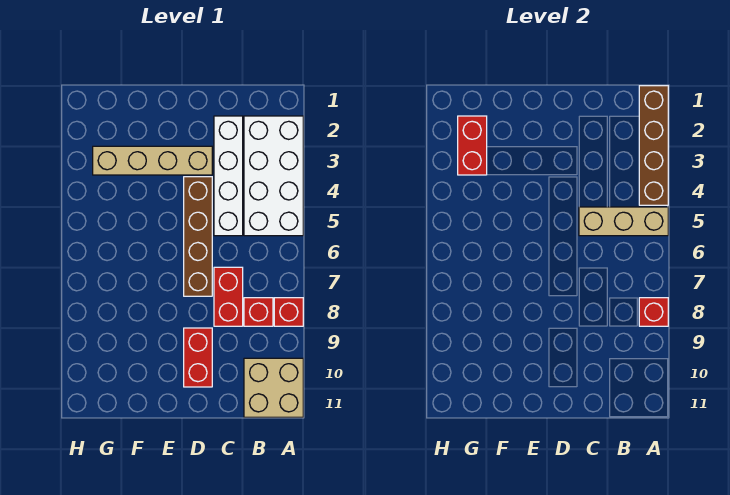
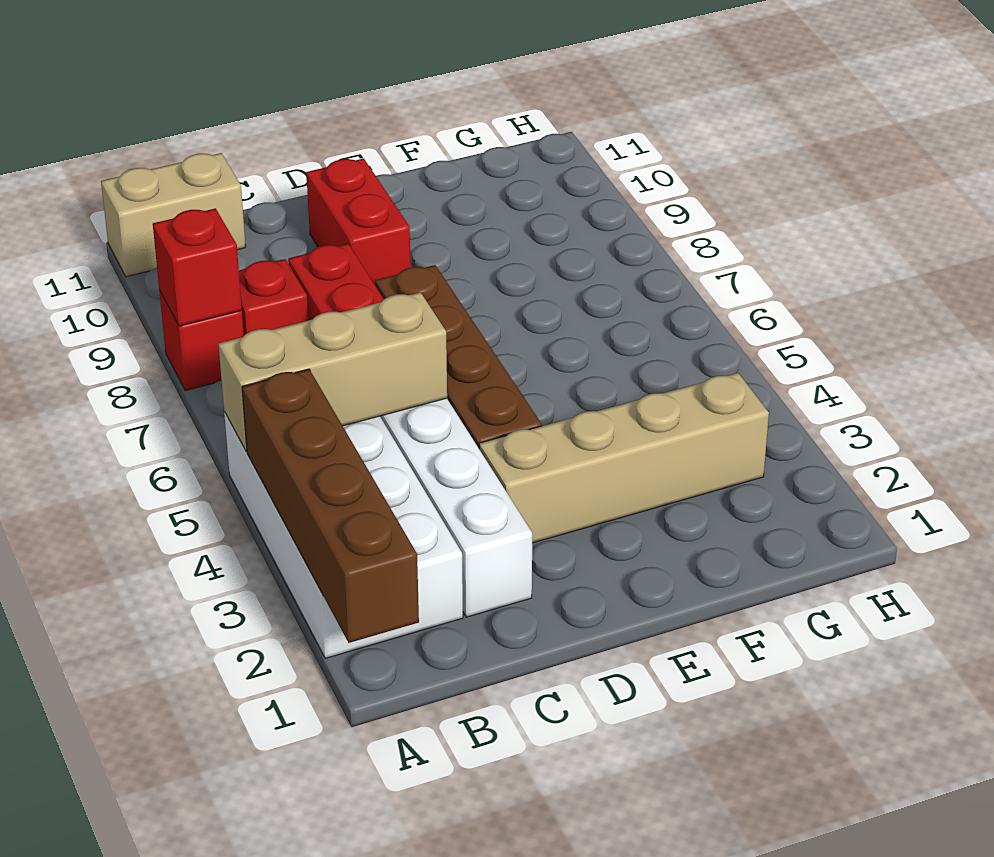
tan brick A10:B11 level 1 -> tan brick A11:B11 level 1
red brick G2:G3 level 2 -> none

